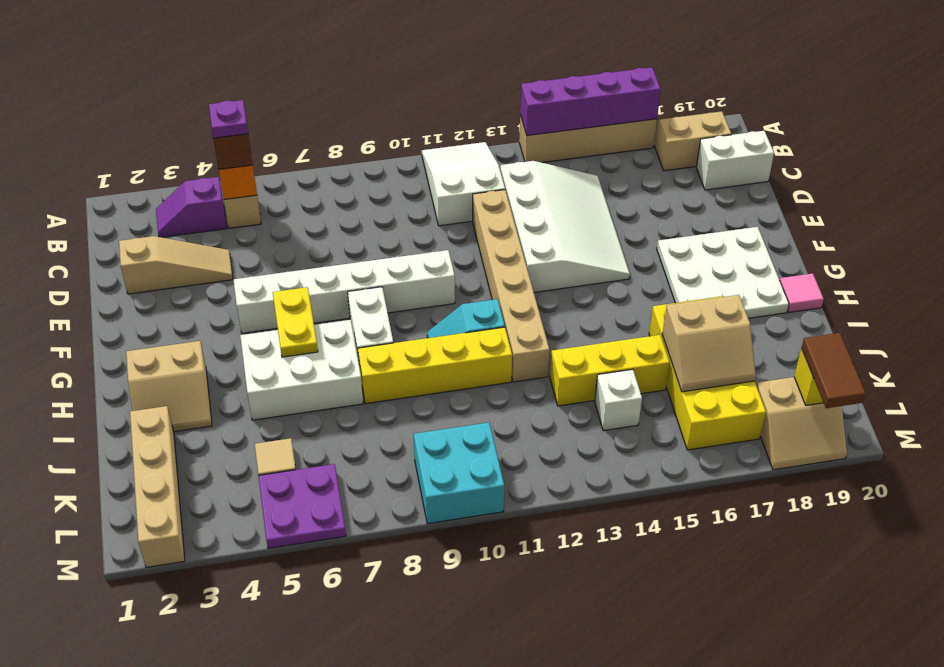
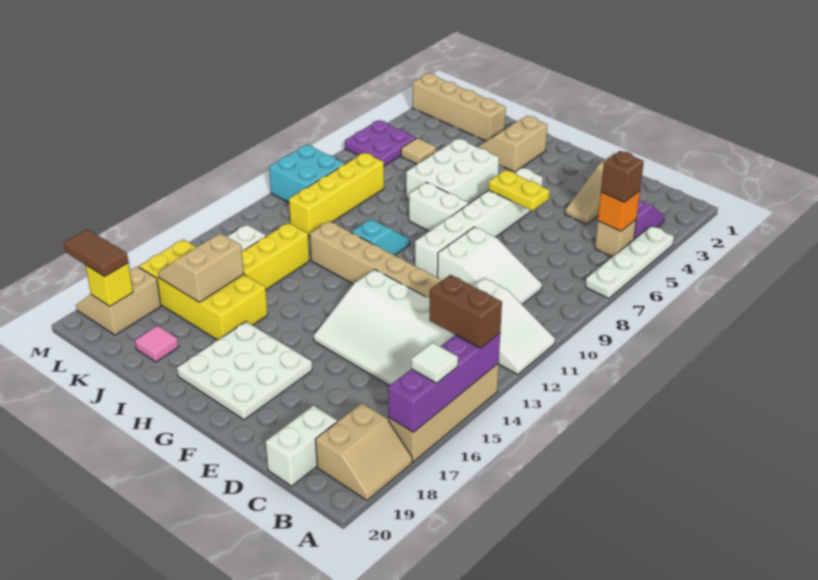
none -> white plate A4:A7 level 1
none -> brown brick A14:B14 level 3
none -> white tile A16 level 3
purple plate B5 level 4 -> none
none -> white slope C9:E10 level 1 top E
yellow plate G6:H6 level 2 -> yellow plate E6:F6 level 2
pink tile H20 level 1 -> pink tile J19 level 1
yellow brick I8:I11 level 1 -> yellow brick K8:K11 level 1

